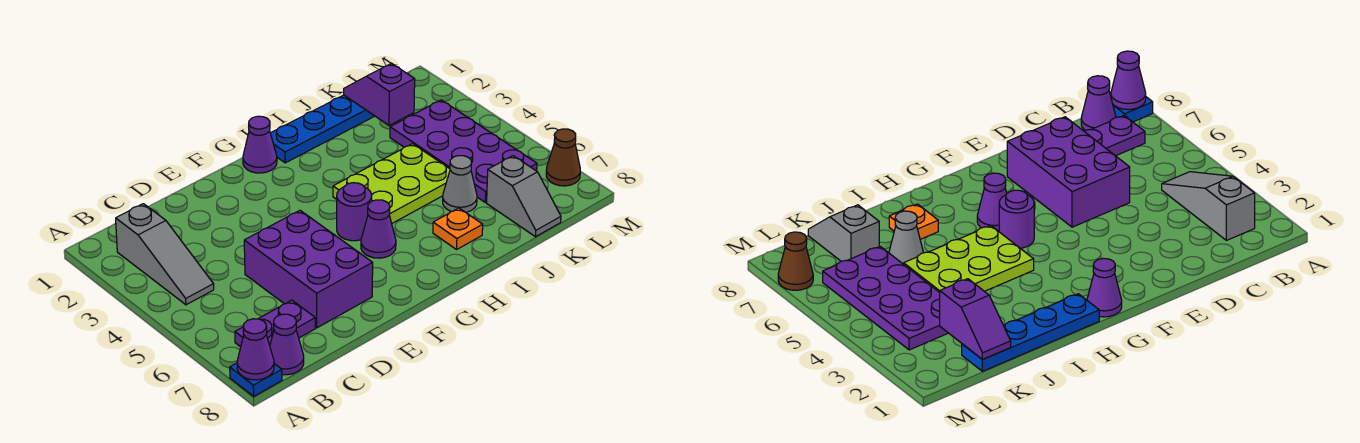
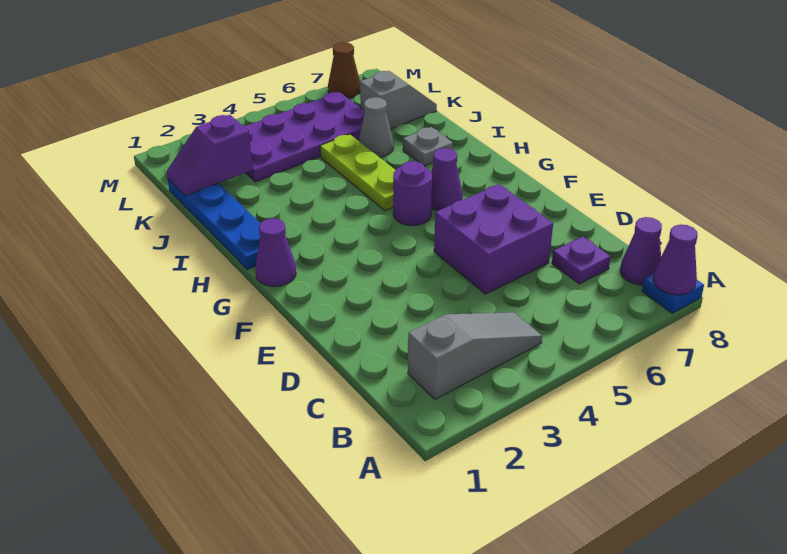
purple plate B7:C7 level 1 -> purple plate C7 level 1
purple brick D5:E7 level 1 -> purple brick D5:E6 level 1
lime plate H4:J5 level 1 -> lime plate H5:J5 level 1
orange plate I7 level 1 -> grey plate I7 level 1

